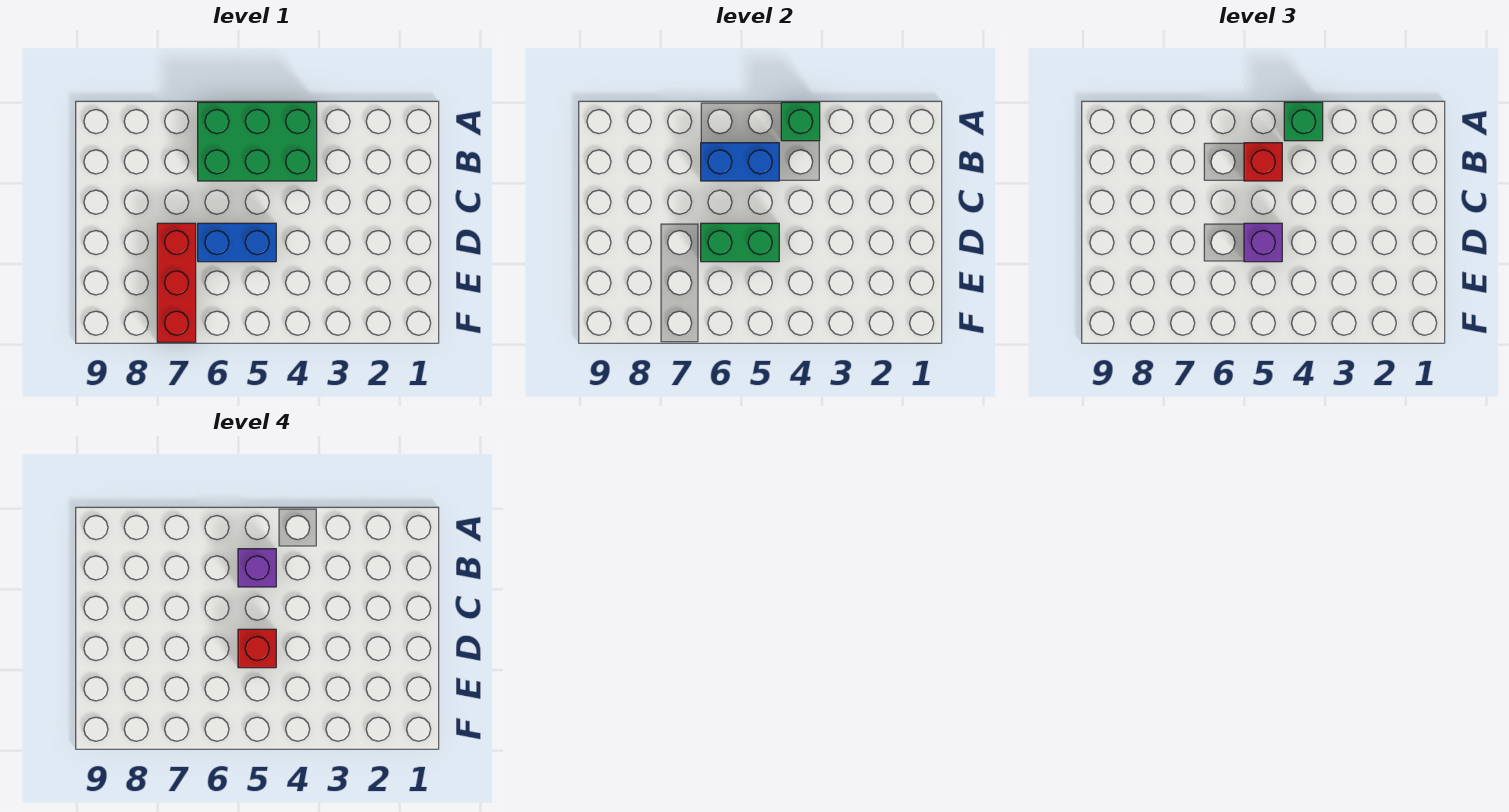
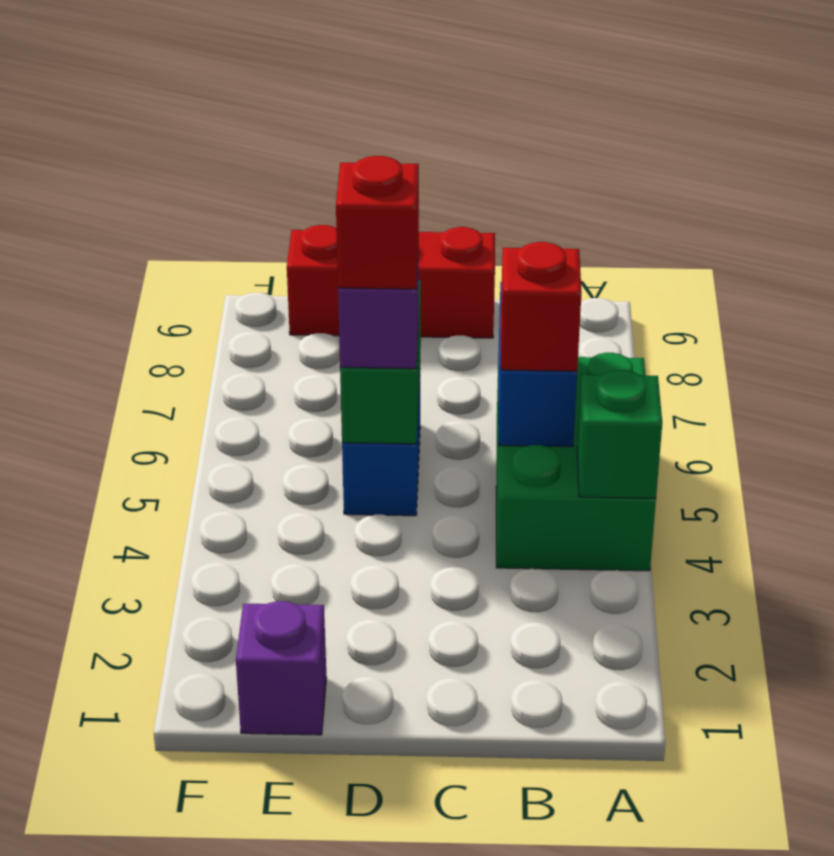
green brick A4 level 3 -> none
purple brick B5 level 4 -> purple brick E1 level 1
red brick D7:F7 level 1 -> red brick C9:E9 level 1

